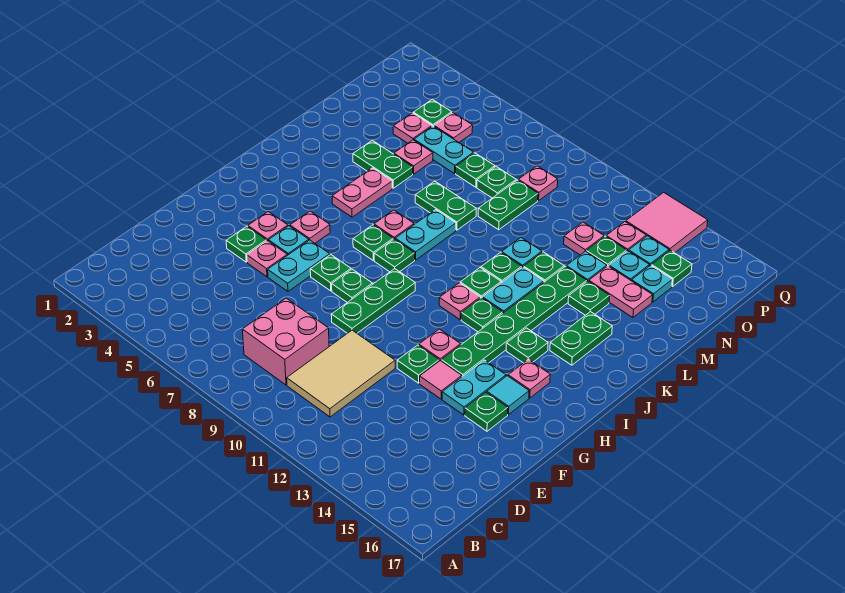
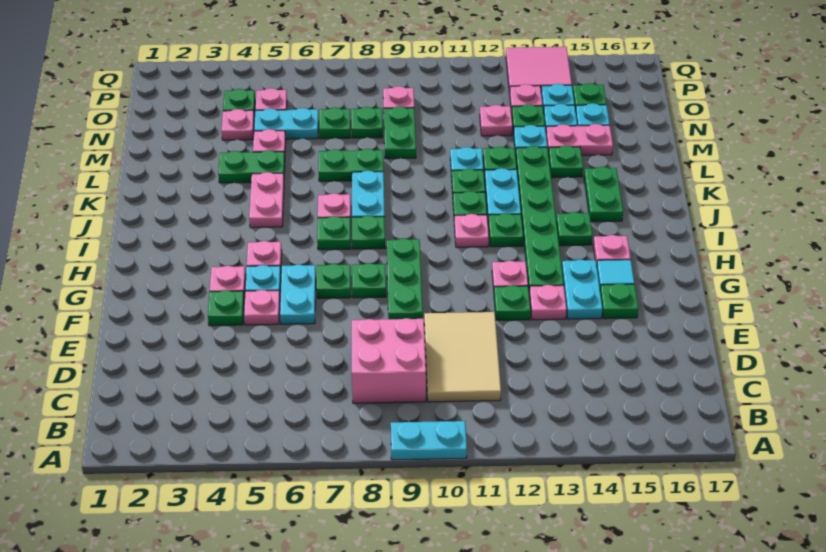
none -> cyan plate A9:A10 level 1
pink tile F13 level 1 -> pink plate F13 level 1

